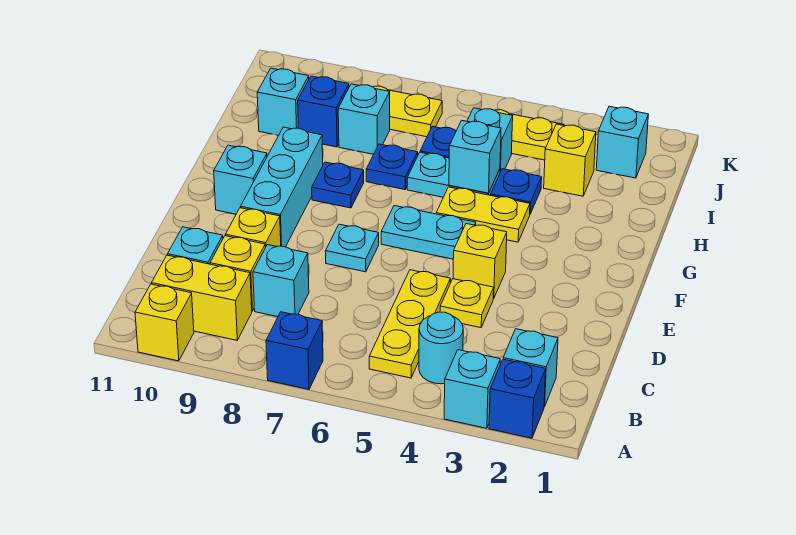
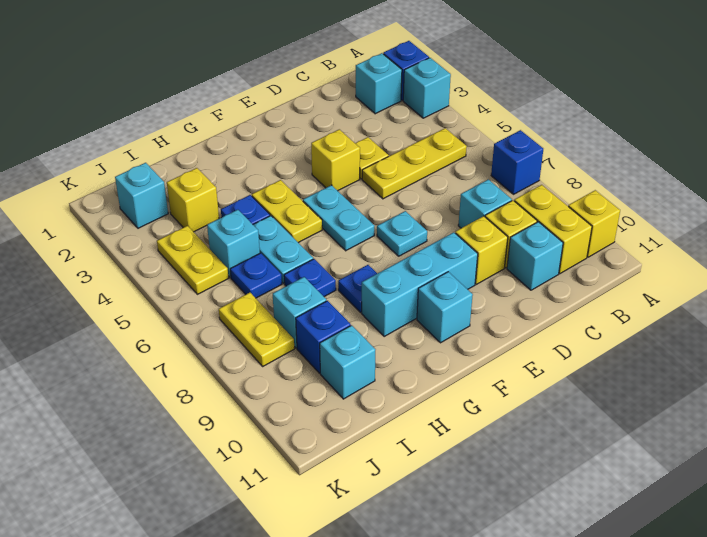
cyan round brick B4 level 1 -> none
cyan brick H5 level 2 -> none

